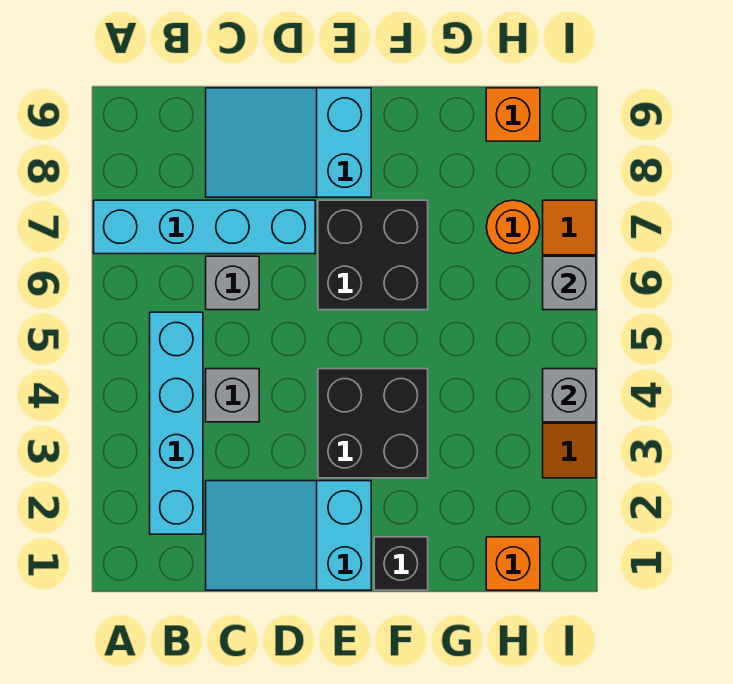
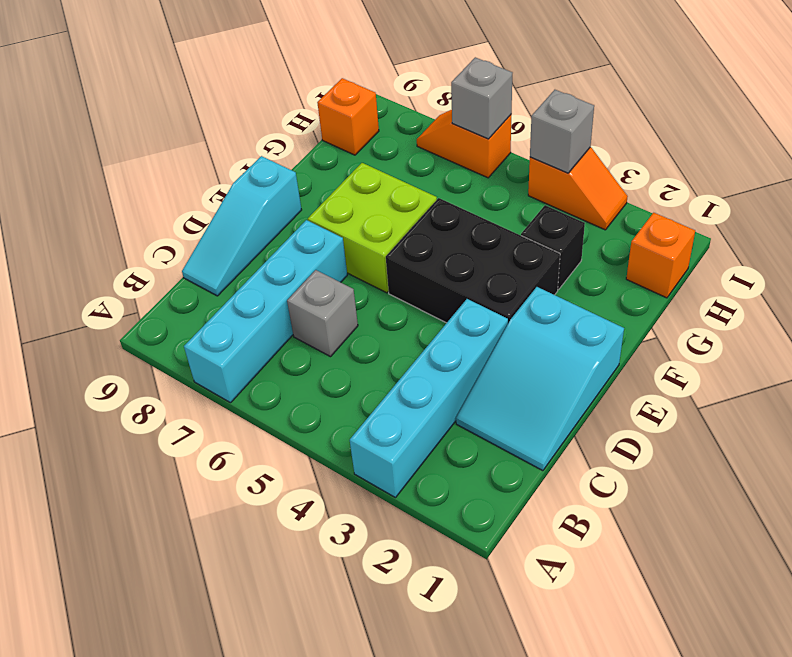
cyan brick B2:B5 level 1 -> cyan brick A3:D3 level 1
grey brick C4 level 1 -> none
cyan slope C8:E9 level 1 top E -> cyan slope C9:E9 level 1 top E
black brick E3:F4 level 1 -> black brick E3:F5 level 1
black brick E6:F7 level 1 -> lime brick E6:F7 level 1
black brick F1 level 1 -> black brick G3 level 1
orange round brick H7 level 1 -> none

